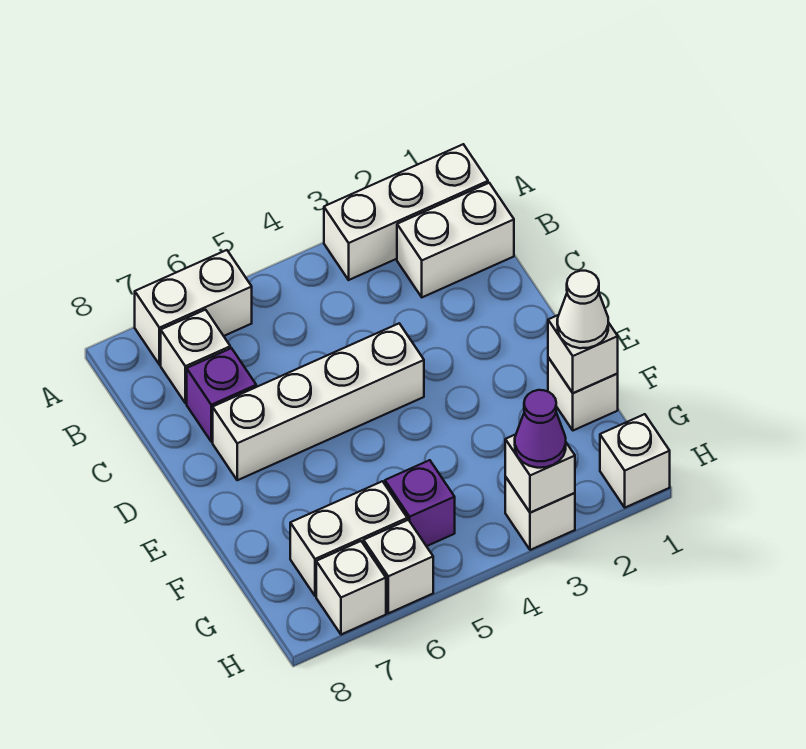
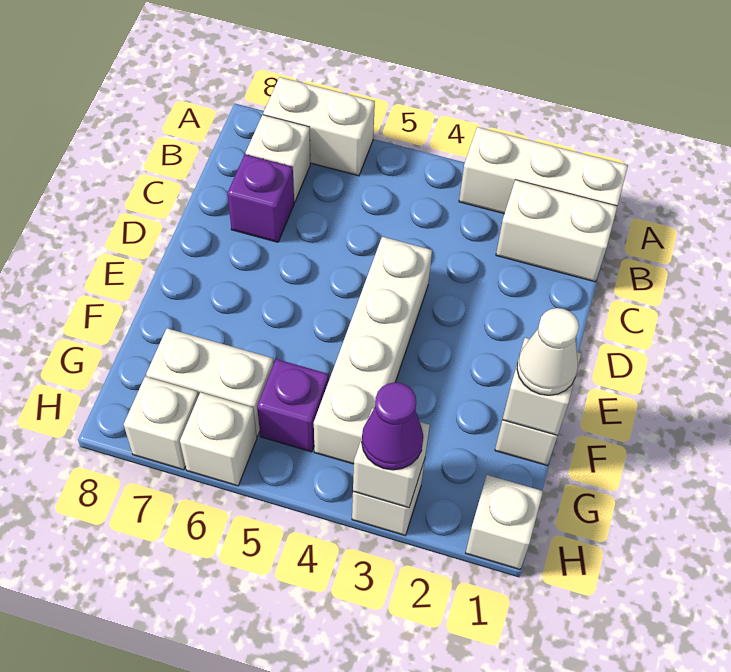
white brick D4:D7 level 1 -> white brick D4:G4 level 1

